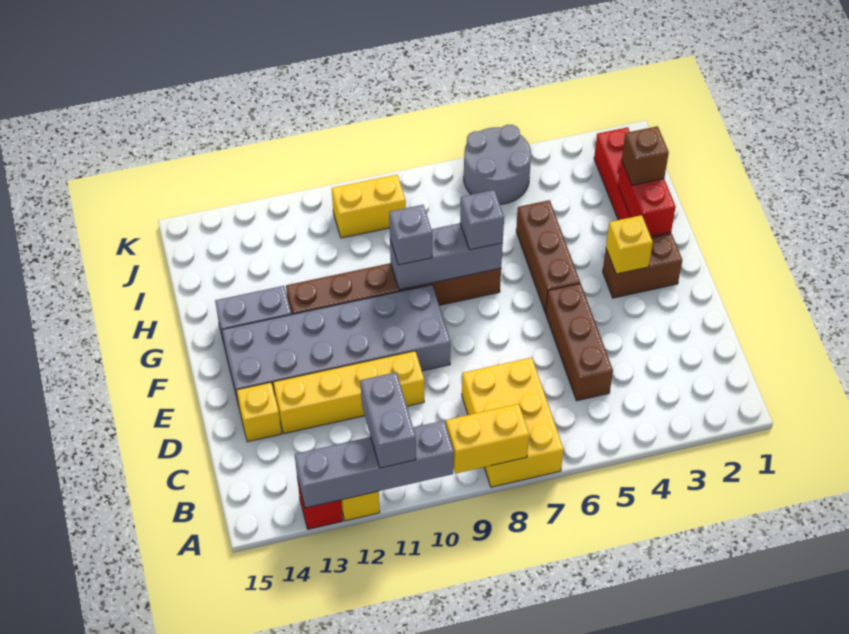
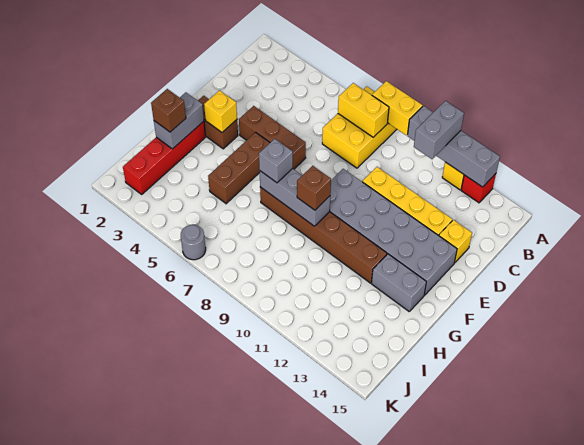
brown brick C5:E5 level 1 -> brown brick E4:E6 level 1
red brick G2:H2 level 2 -> grey brick G2:H2 level 2
grey brick G9 level 3 -> brown brick G9 level 3
grey round brick J5:K6 level 1 -> grey round brick K6 level 1
yellow brick J9:J10 level 1 -> yellow brick B7:B8 level 2

